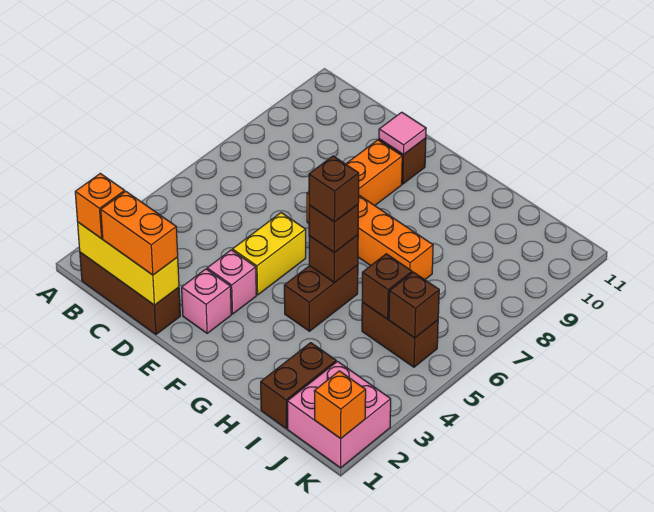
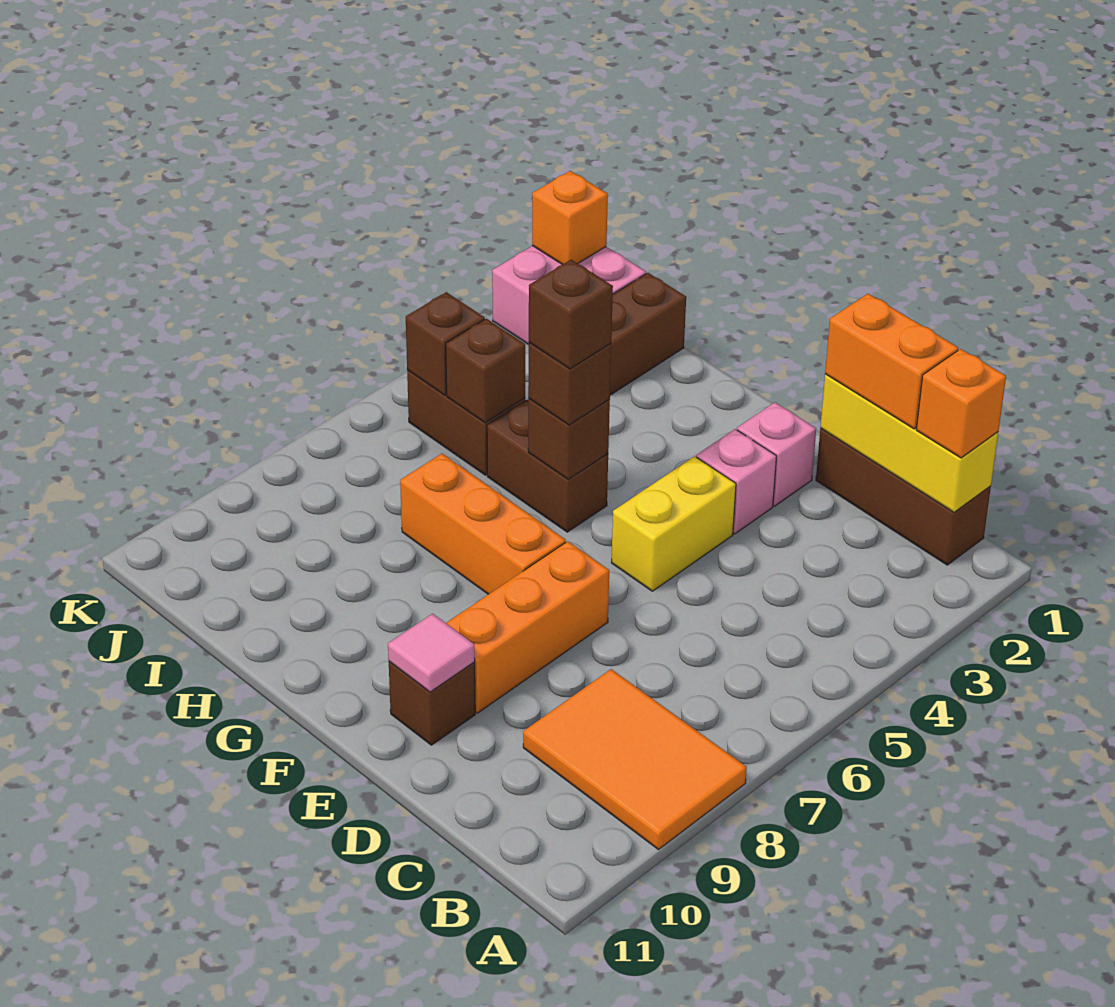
none -> orange tile A8:C9 level 1
brown brick G4:G5 level 1 -> brown brick G5:H5 level 1

